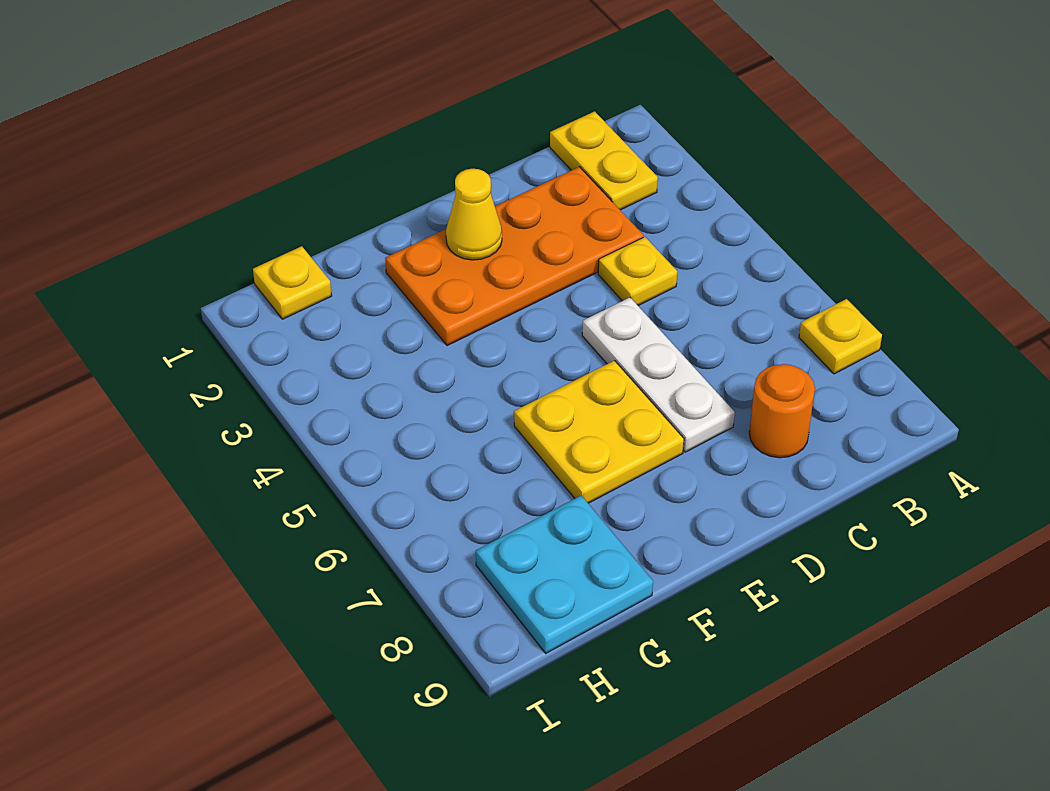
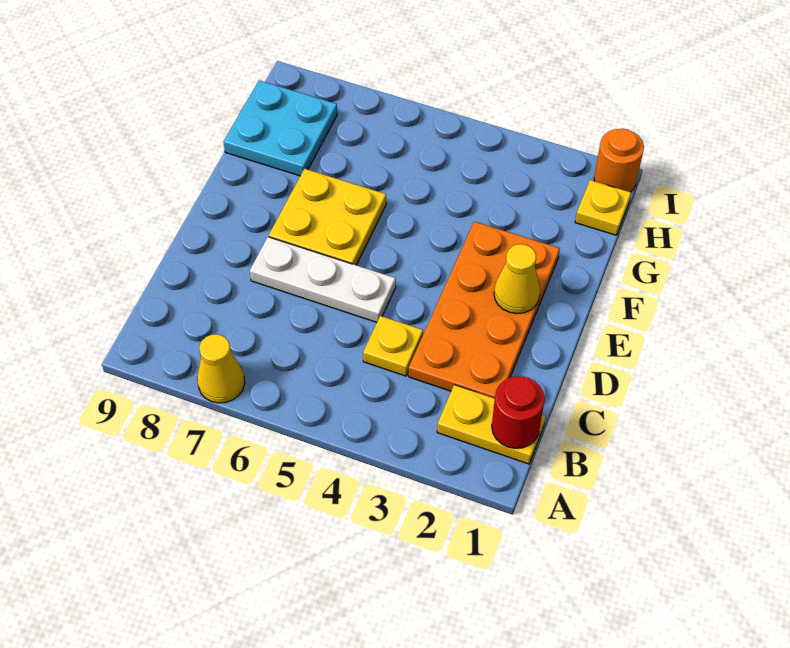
yellow plate A7 level 1 -> yellow cone A7 level 1
none -> red round brick B1 level 2
orange round brick C8 level 1 -> orange round brick I1 level 1

